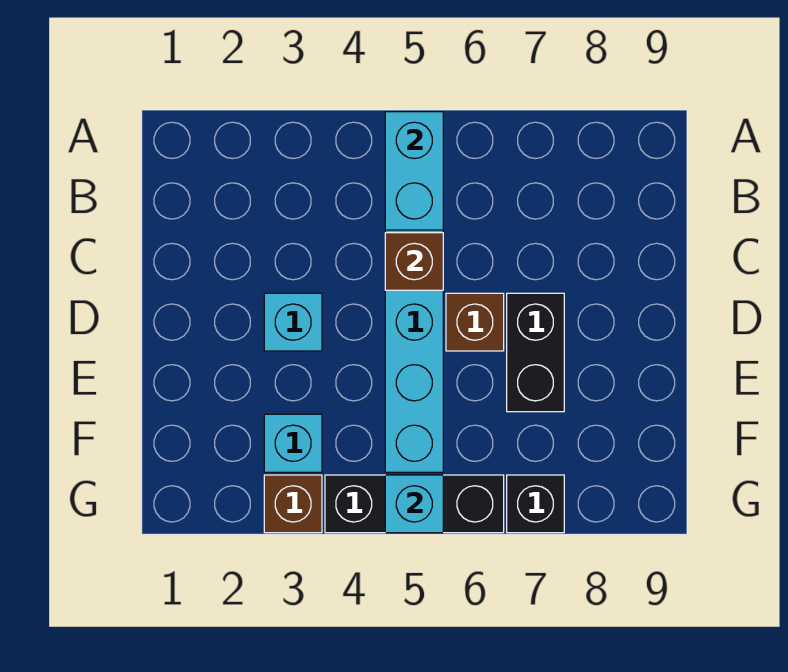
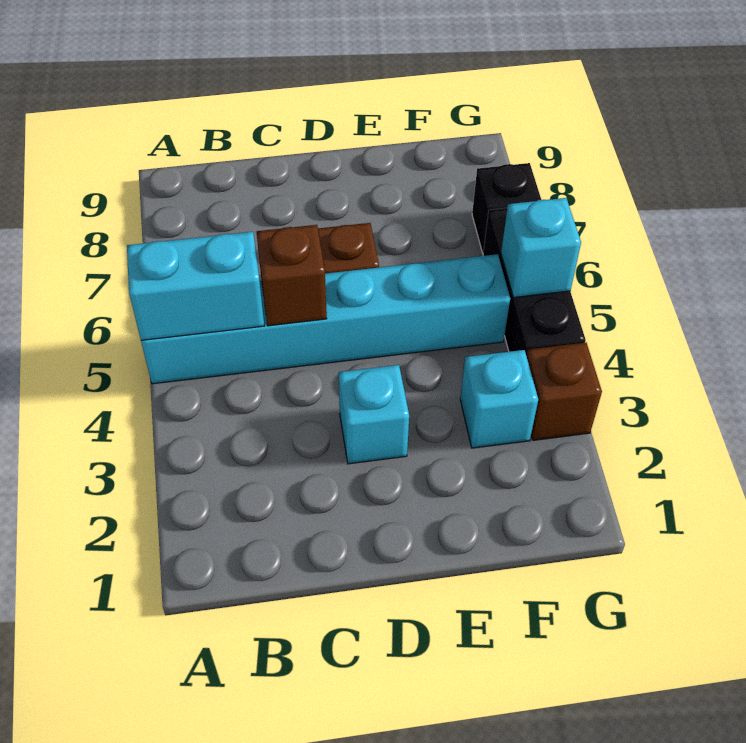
black brick D7:E7 level 1 -> none

